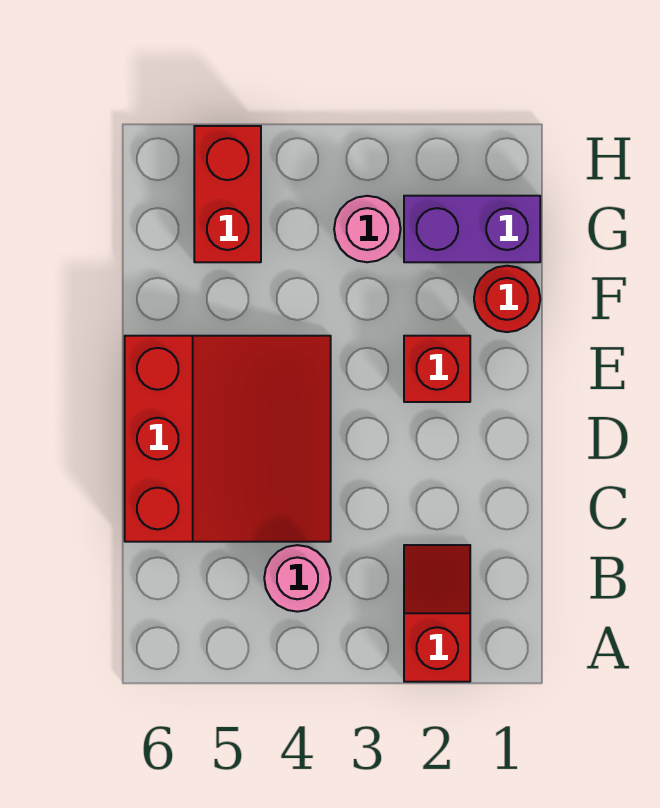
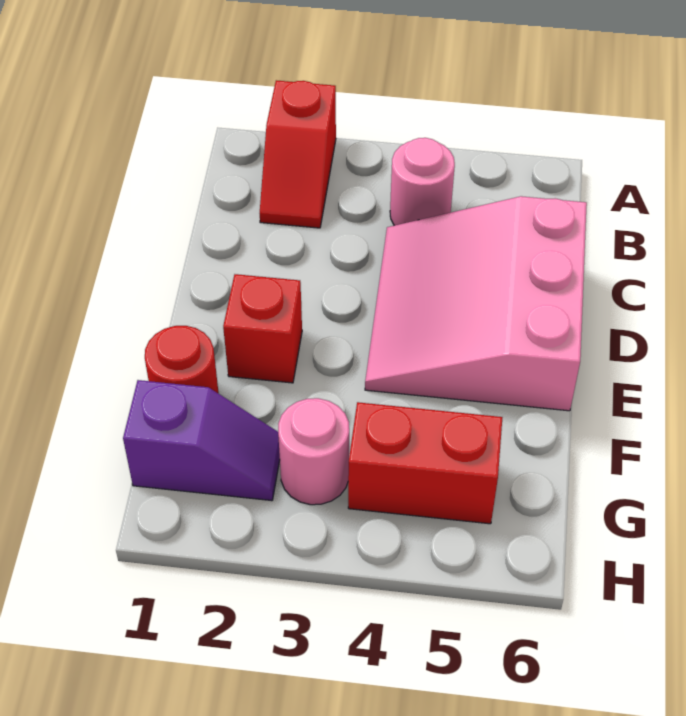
red slope C4:E6 level 1 top 6 -> pink slope C4:E6 level 1 top 6
purple brick G1:G2 level 1 -> purple slope G1:G2 level 1 top 1
red brick G5:H5 level 1 -> red brick G4:G5 level 1

